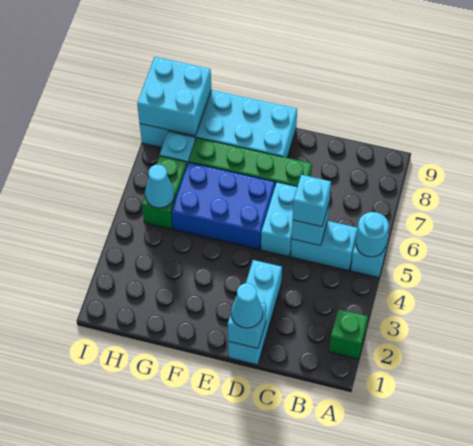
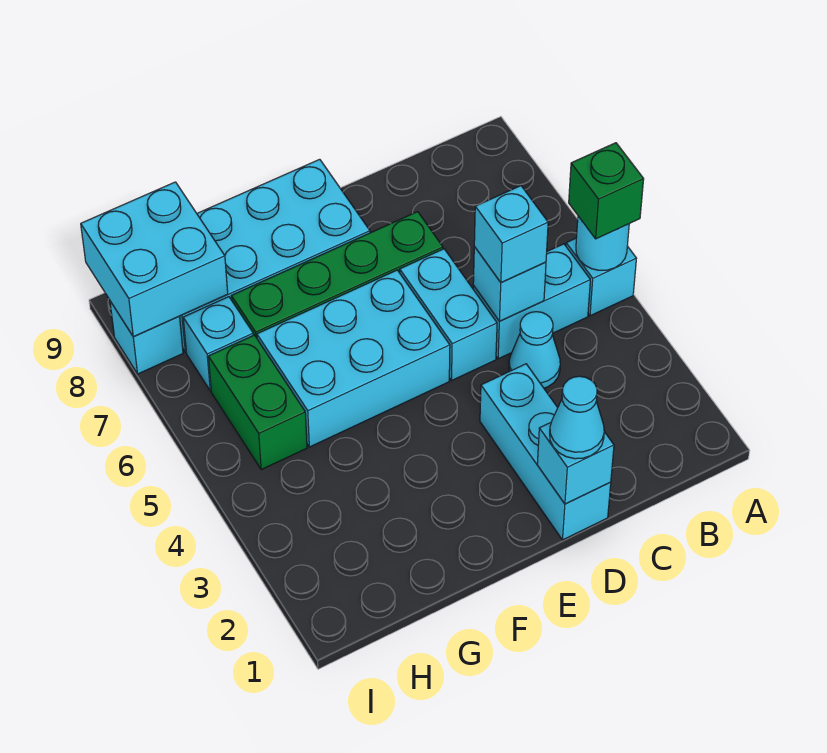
green brick A2 level 1 -> green brick A5 level 3
blue brick E5:G6 level 1 -> cyan brick E5:G6 level 1
cyan cone H5 level 2 -> cyan cone C4 level 1

